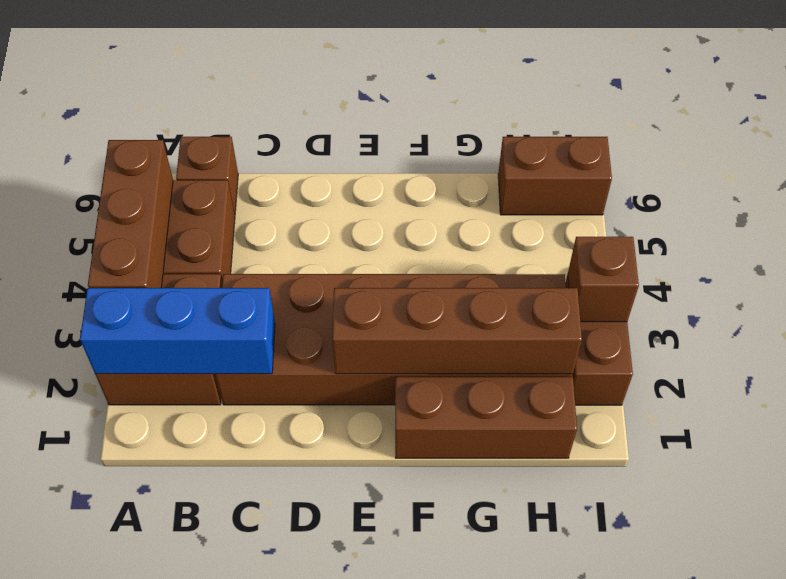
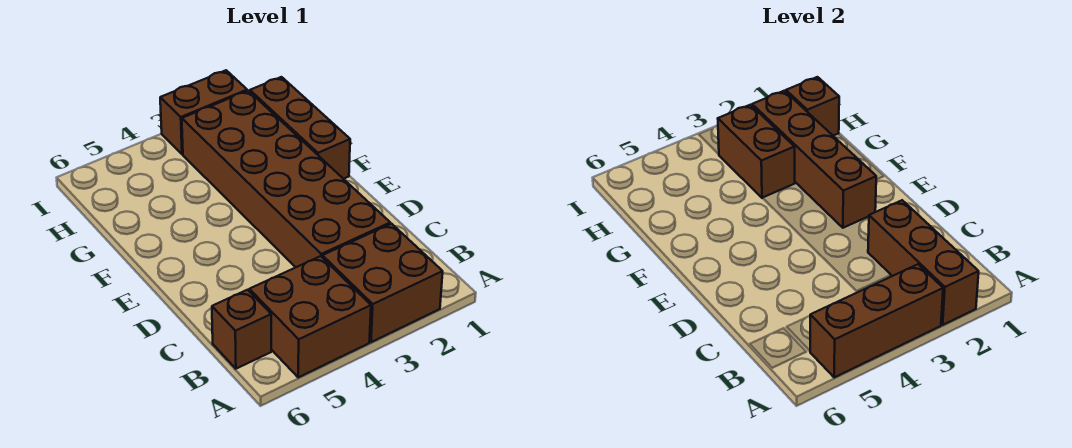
blue brick A2:C2 level 2 -> brown brick A2:C2 level 2
brown brick H6:I6 level 1 -> brown brick G3:H3 level 2
brown brick I3 level 2 -> brown brick H1 level 2

